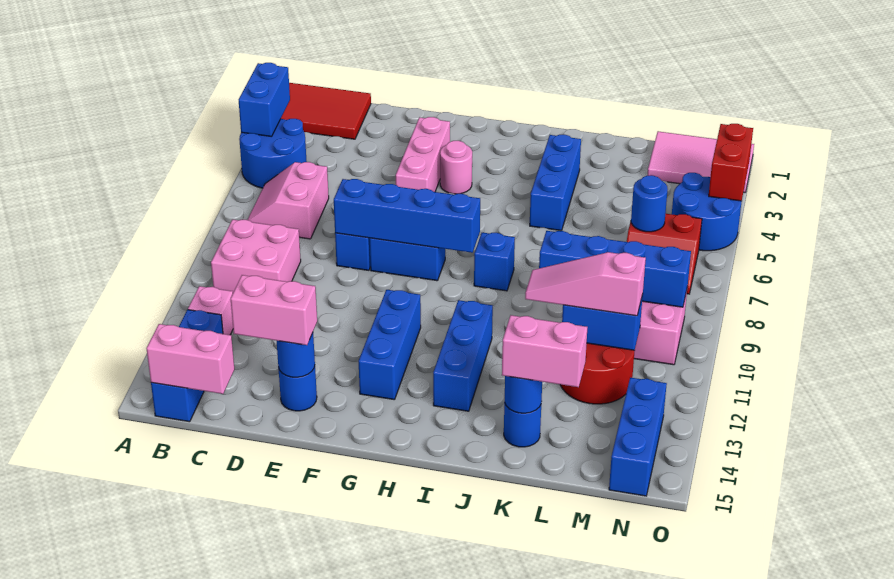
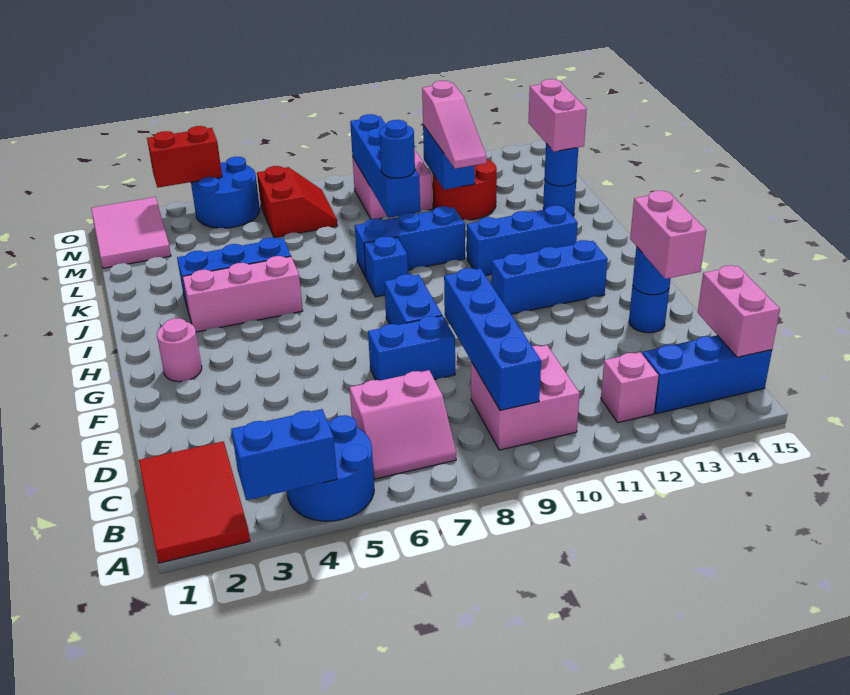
blue brick E8:H8 level 2 -> blue brick B9:E9 level 2
pink brick F3:F5 level 1 -> pink brick I3:I5 level 1
pink round brick G4 level 1 -> pink round brick G2 level 1
blue round brick M6 level 2 -> blue round brick K9 level 3
blue brick N13:N15 level 1 -> blue brick J8:J10 level 1

